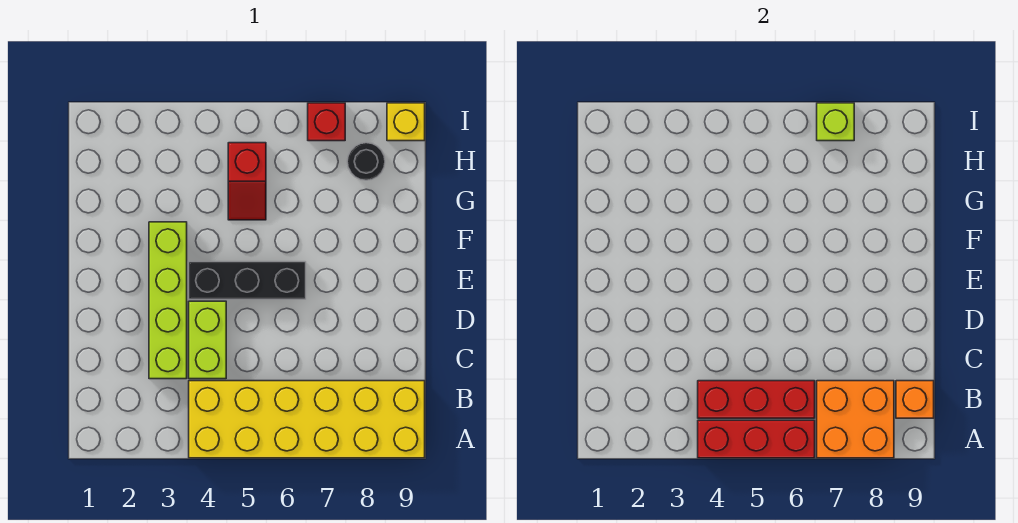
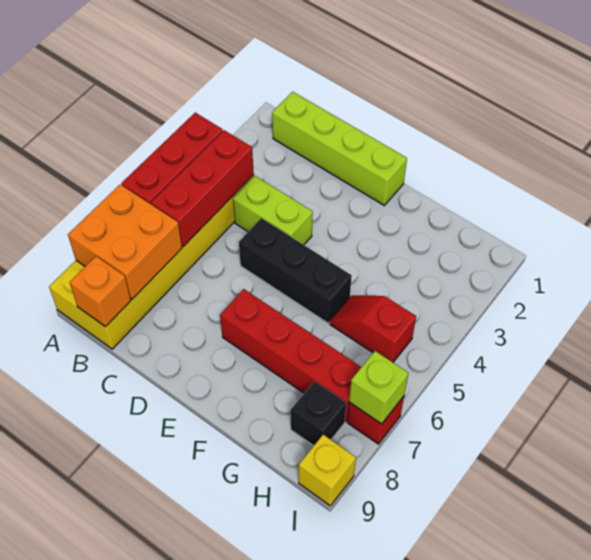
lime brick C3:F3 level 1 -> lime brick B1:E1 level 1
black brick E4:E6 level 1 -> black brick D5:F5 level 1
none -> red brick E7:H7 level 1
black round brick H8 level 1 -> black brick H8 level 1

